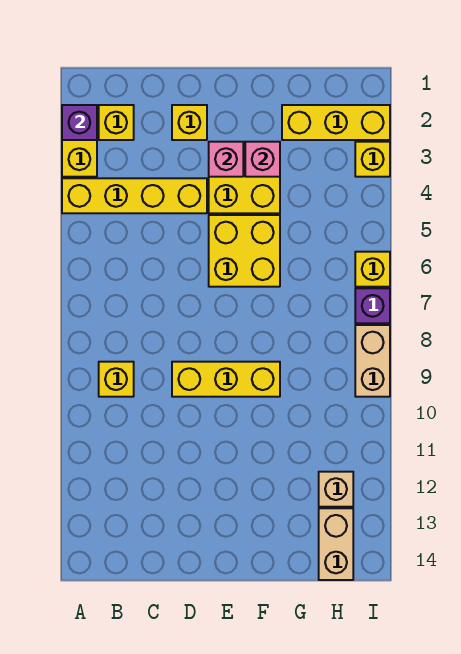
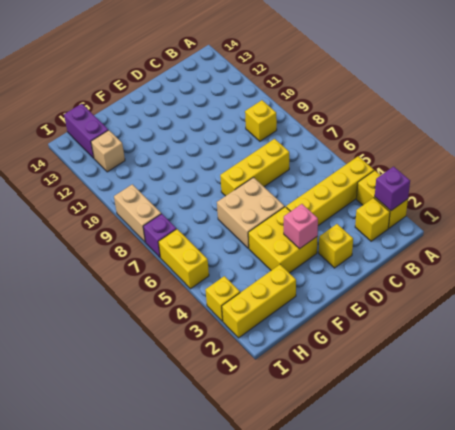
yellow brick D9:F9 level 1 -> yellow brick C7:E7 level 1
yellow brick E5:F6 level 1 -> tan brick E5:F6 level 1
pink brick F3 level 2 -> none
tan brick H13:H14 level 1 -> purple brick H13:H14 level 1
yellow brick I6 level 1 -> yellow brick I5:I6 level 1

